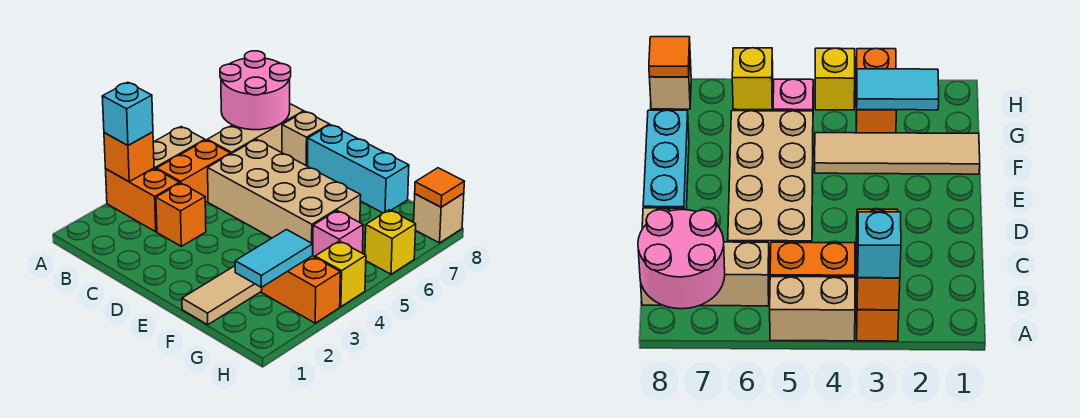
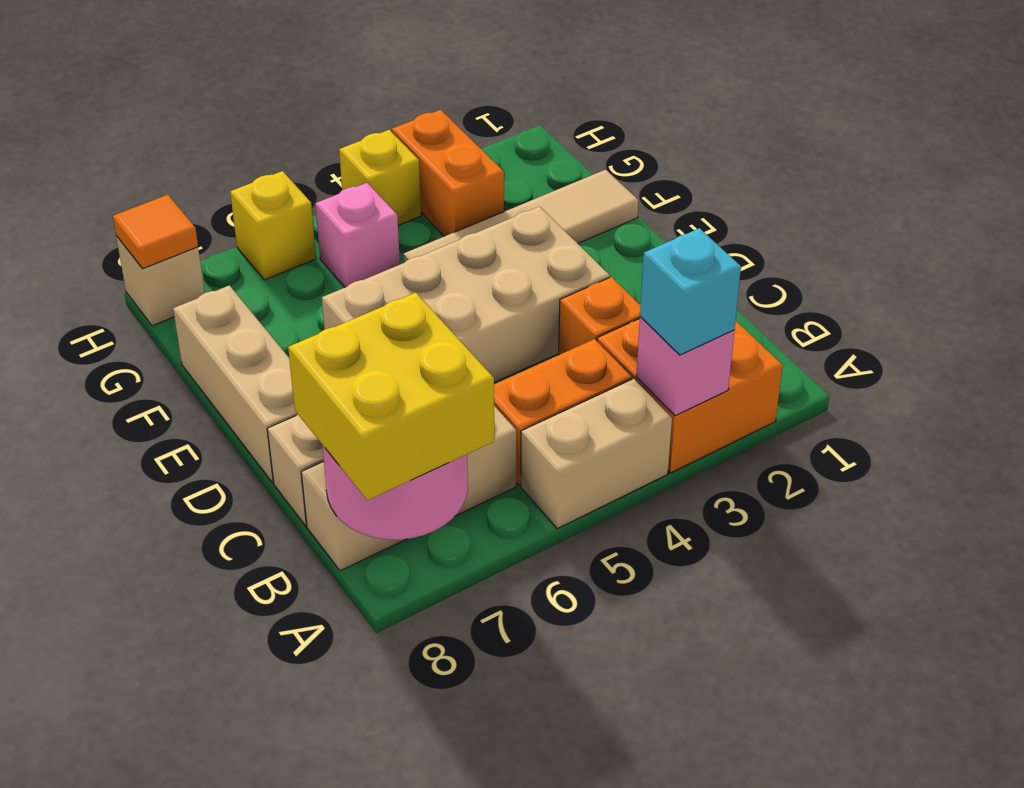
orange brick A3:B3 level 1 -> orange brick A2:B3 level 1
orange brick A3 level 2 -> pink brick A3 level 2
none -> yellow brick A7:B8 level 3
tan brick C5:F6 level 1 -> tan brick D3:E6 level 1
cyan brick D8:F8 level 1 -> tan brick D8:F8 level 1
cyan tile G2:G3 level 2 -> none

